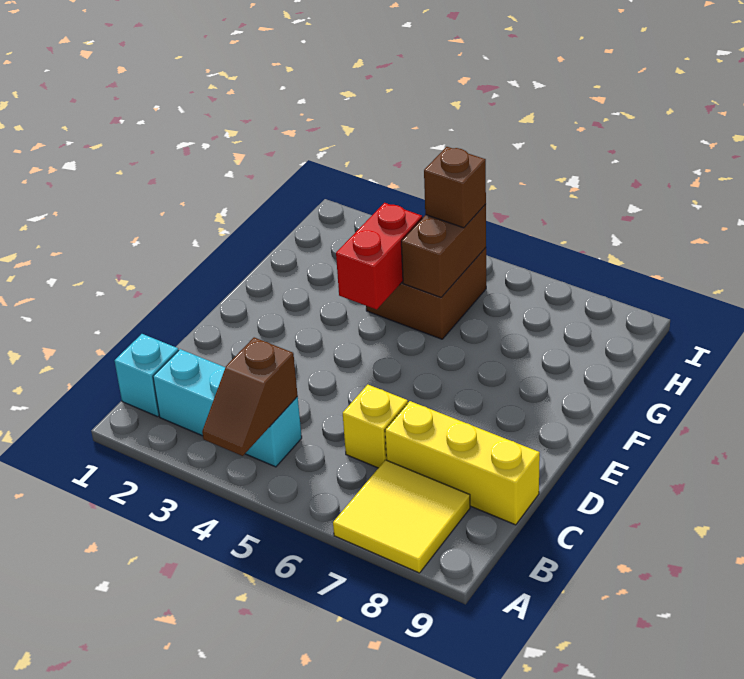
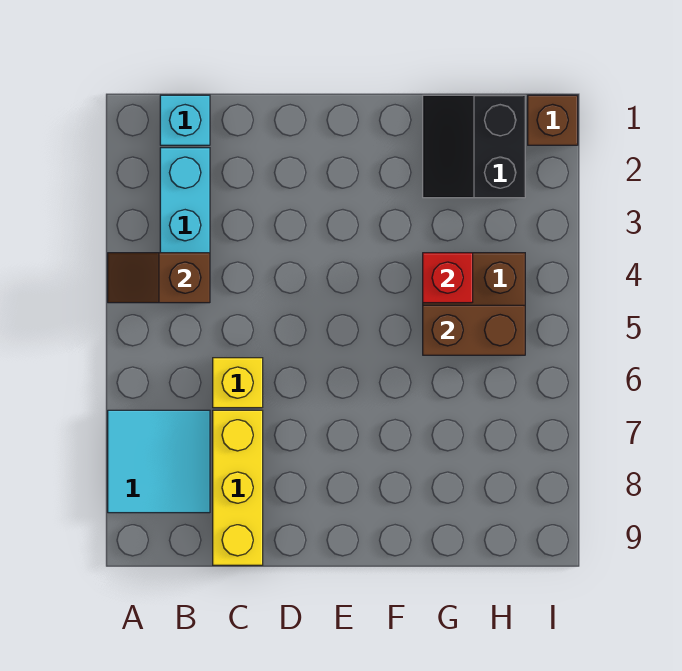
yellow tile A7:B8 level 1 -> cyan tile A7:B8 level 1
red brick F4:G4 level 2 -> red brick G4 level 2
none -> black slope G1:H2 level 1 top H
brown brick H5 level 3 -> brown brick I1 level 1

